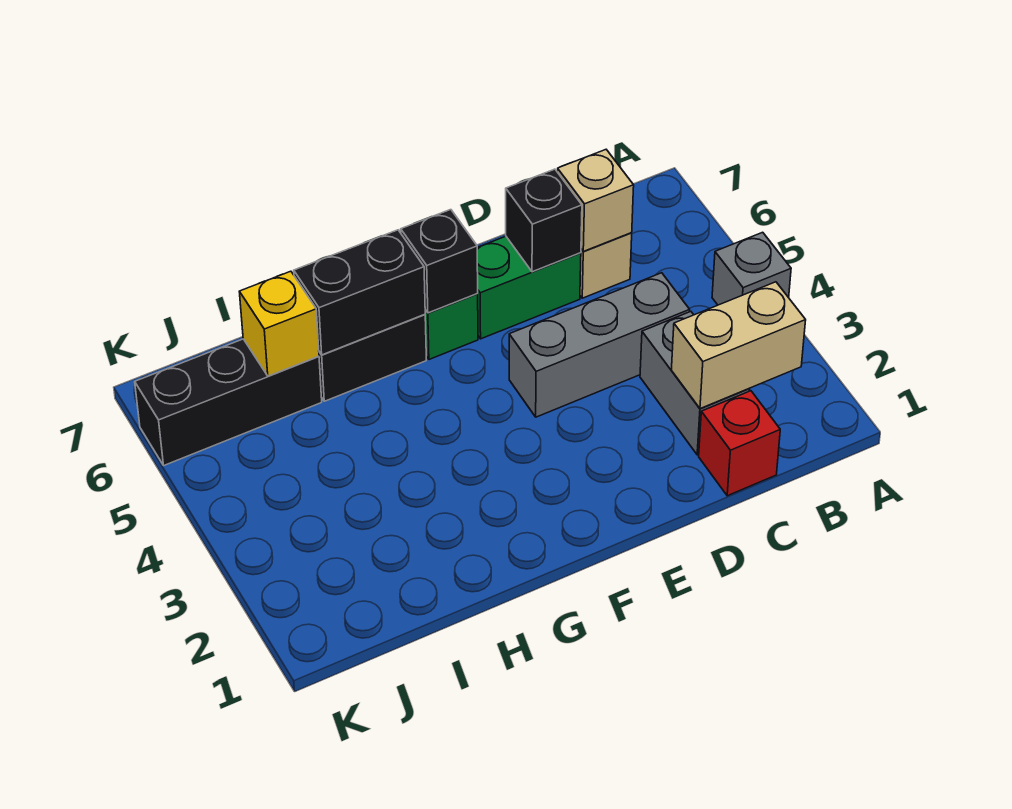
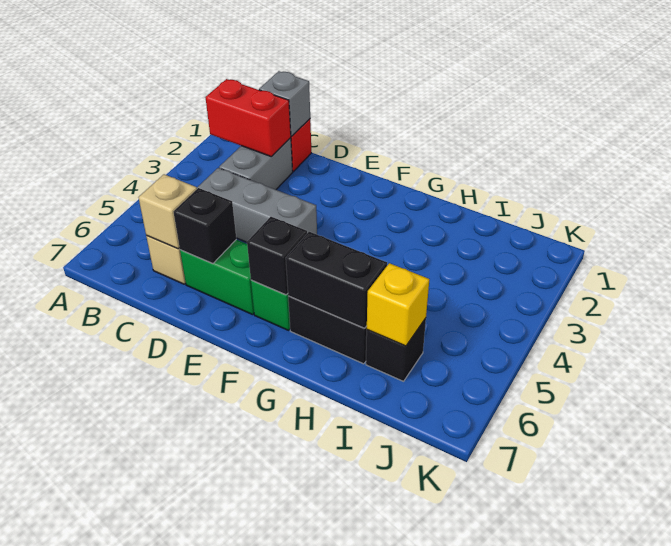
grey brick A4 level 1 -> grey brick C1 level 2
tan brick B2:C2 level 2 -> red brick B2:C2 level 2
black brick I6:K6 level 1 -> black brick I6 level 1

